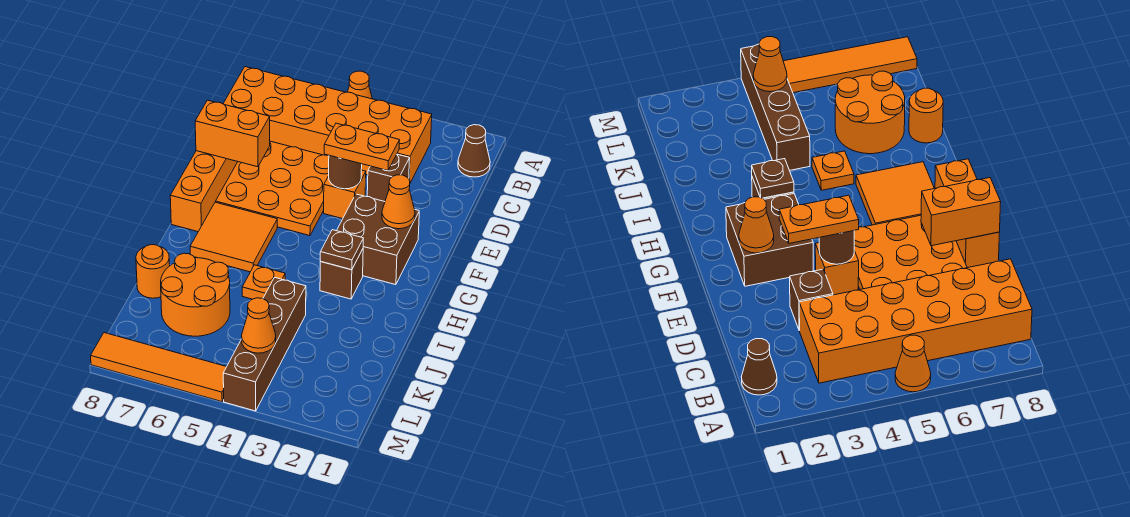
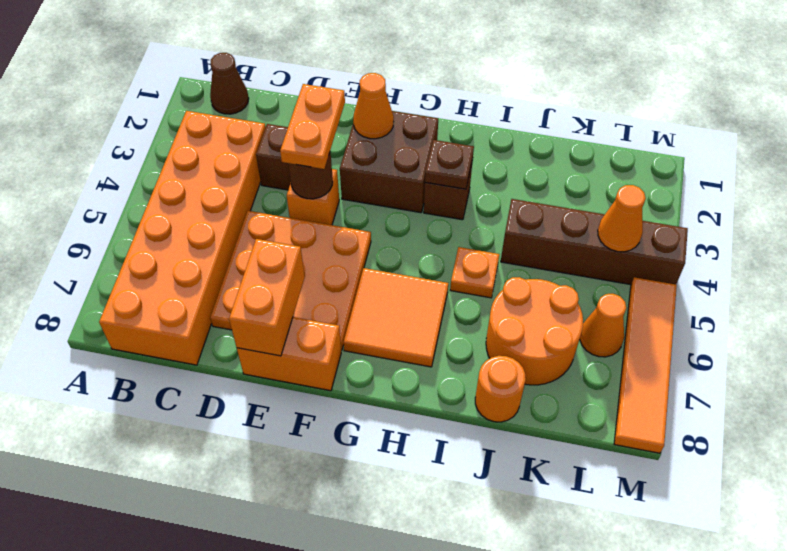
orange cone A5 level 1 -> orange cone L6 level 1
orange brick E8:G8 level 1 -> orange brick E8:F8 level 1

